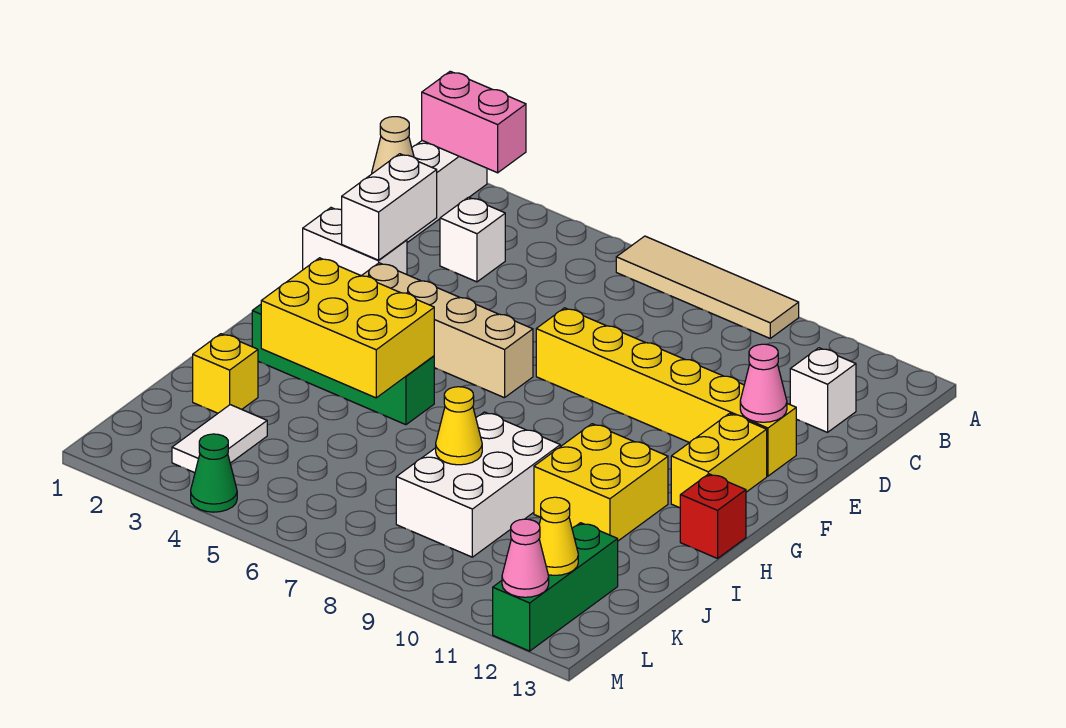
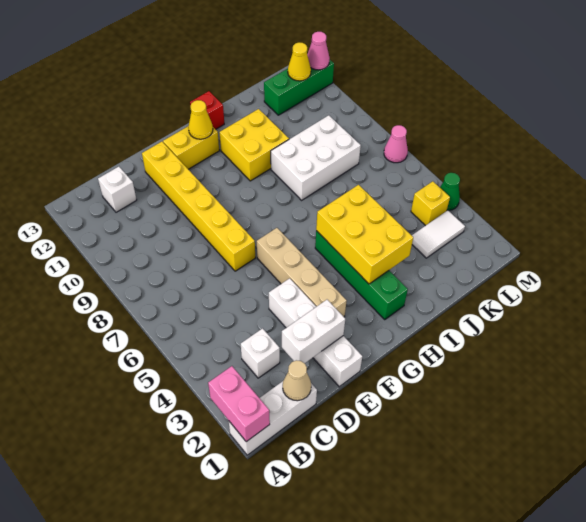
tan tile A6:A9 level 1 -> none
white brick E1:E2 level 1 -> white brick E1:E4 level 1
pink cone E12 level 2 -> pink cone M7 level 1
yellow brick J2 level 1 -> yellow brick L4 level 1
yellow cone J8 level 2 -> yellow cone G12 level 2

